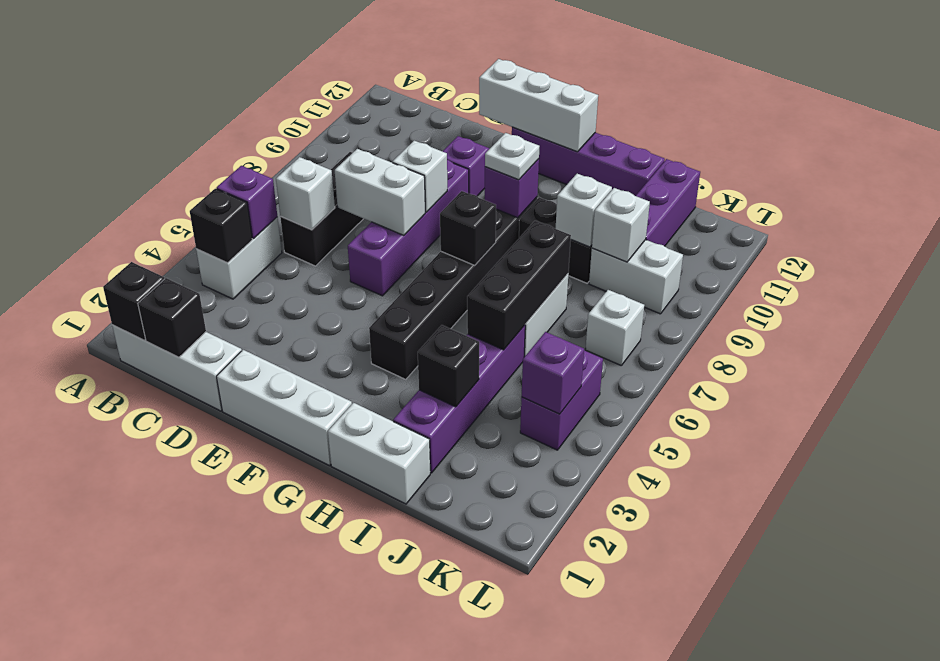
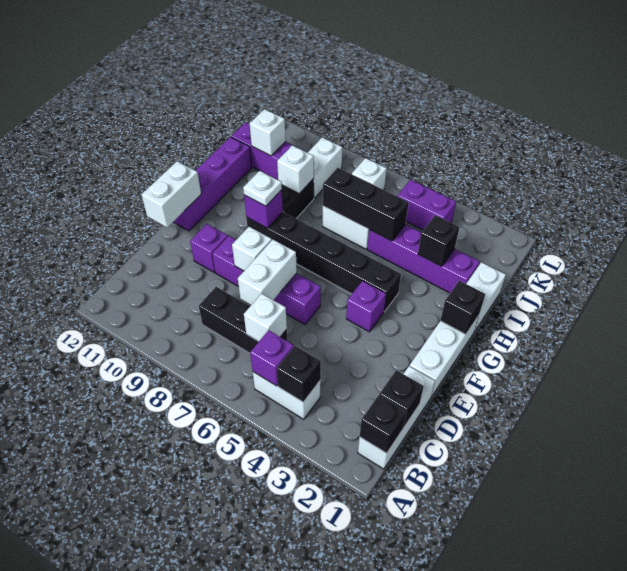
white brick E12:G12 level 2 -> white brick E12:F12 level 2
black brick G7 level 2 -> black brick G1 level 2
white brick J9 level 2 -> white brick J11 level 2
purple brick K4 level 2 -> purple brick F4 level 1

